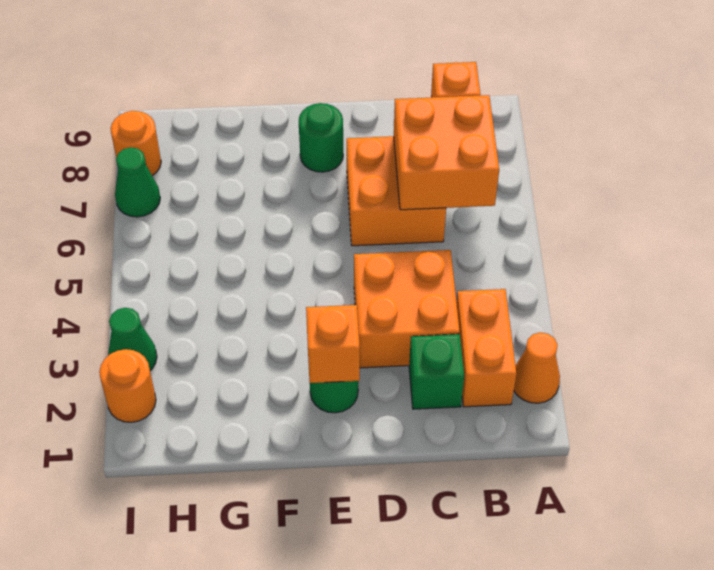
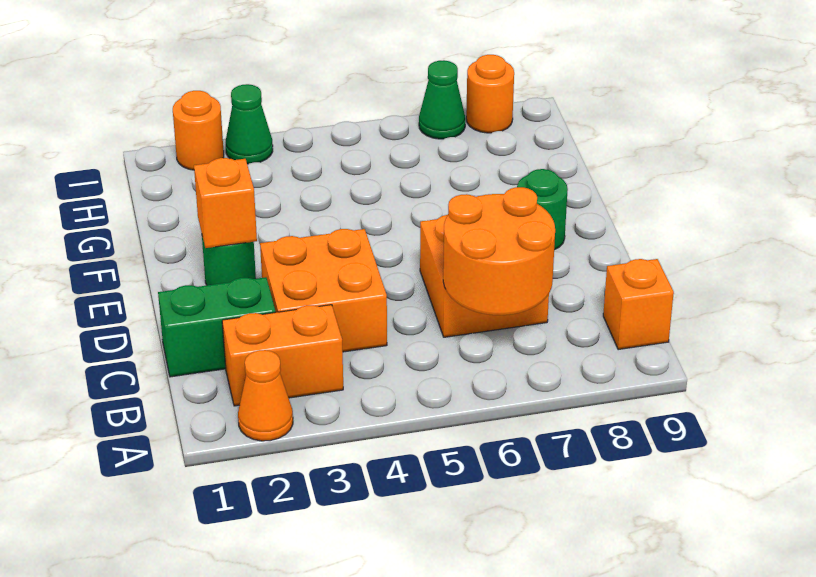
orange brick B6:C7 level 2 -> orange round brick B6:C7 level 2
green brick C2 level 1 -> green brick C1:C2 level 1

